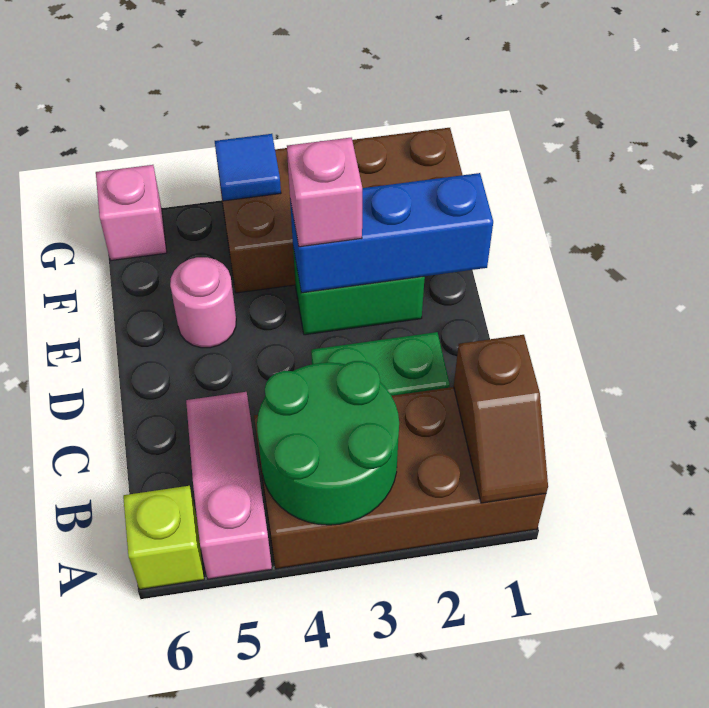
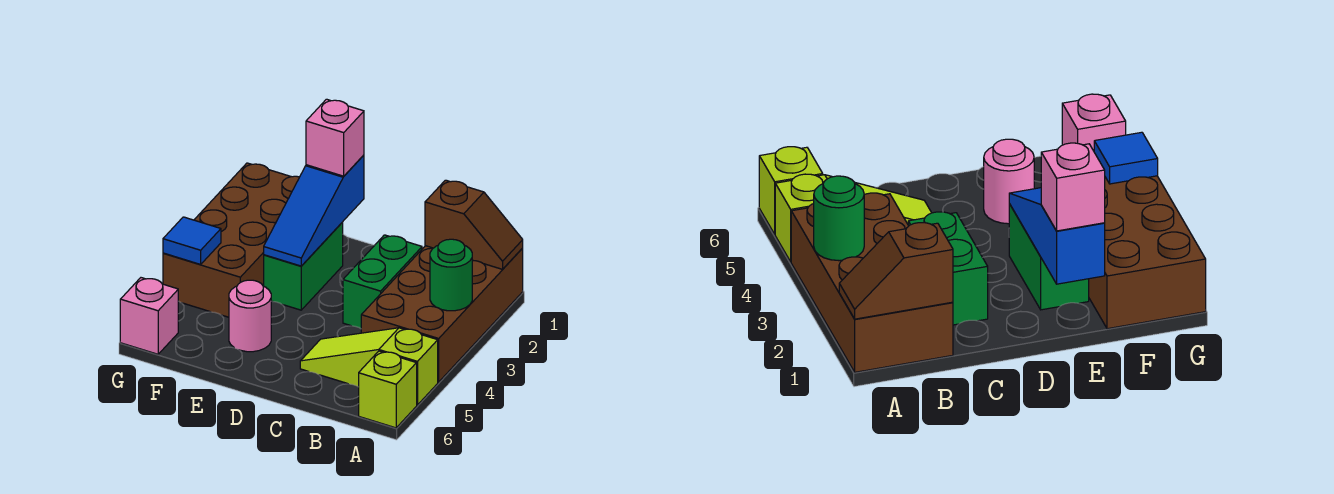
green round brick A3:B4 level 2 -> green round brick A3 level 2
pink slope A5:C5 level 1 top A -> lime slope A5:C5 level 1 top A
blue brick E1:E3 level 2 -> blue slope E1:E3 level 2 top 1
pink brick E3 level 3 -> pink brick E1 level 3

